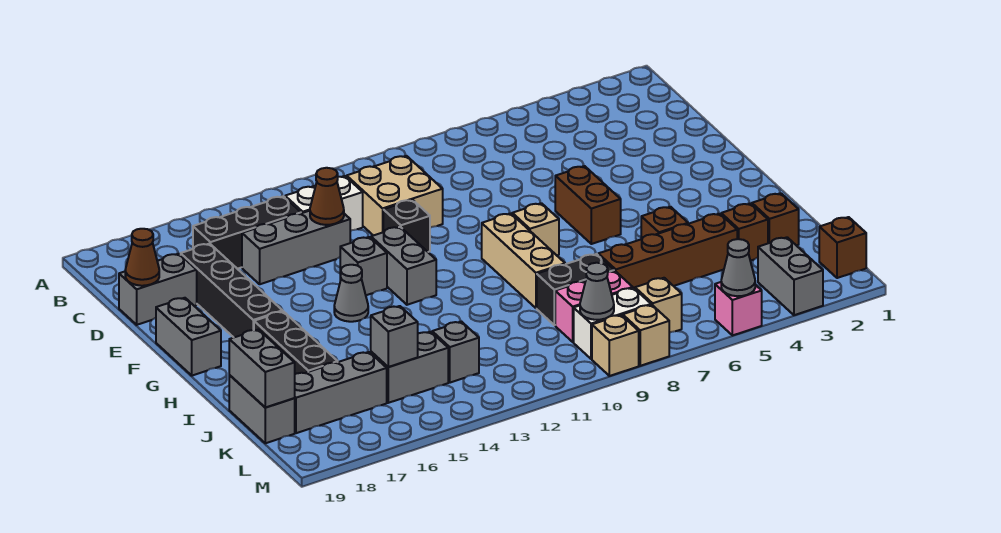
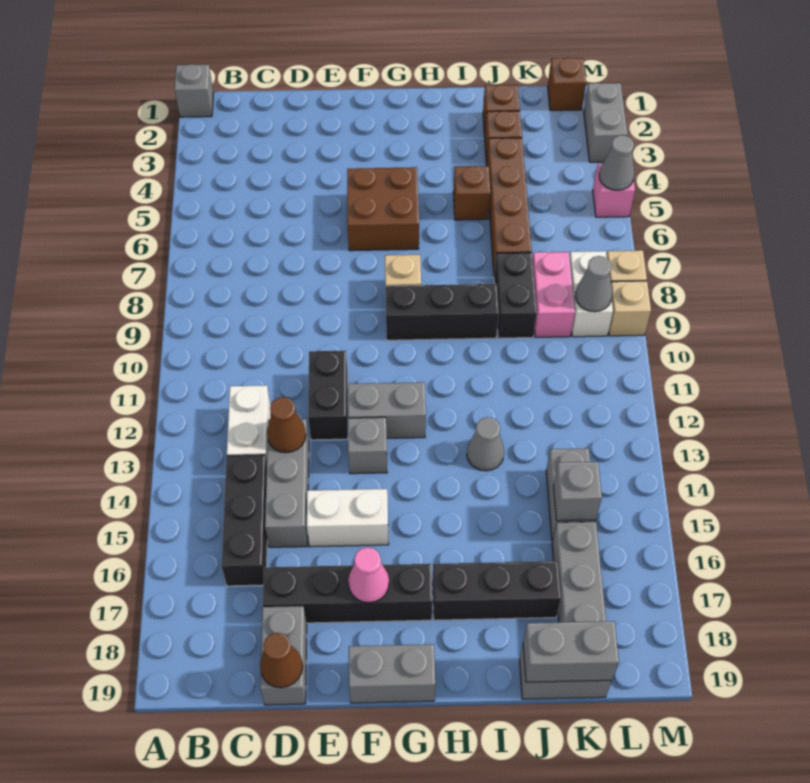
tan brick C10:D11 level 1 -> none
black brick E11 level 1 -> black brick E11:E12 level 1
none -> white brick E15:F15 level 1
brown brick F6:G6 level 1 -> brown brick F5:G6 level 1
none -> pink cone F17 level 2
tan brick G9:I9 level 1 -> black brick G9:I9 level 1
grey cone G14 level 1 -> grey cone I13 level 1
grey brick K13 level 1 -> grey brick A1 level 1
grey brick L3:M3 level 1 -> grey brick M2:M3 level 1
tan brick L7 level 1 -> none

